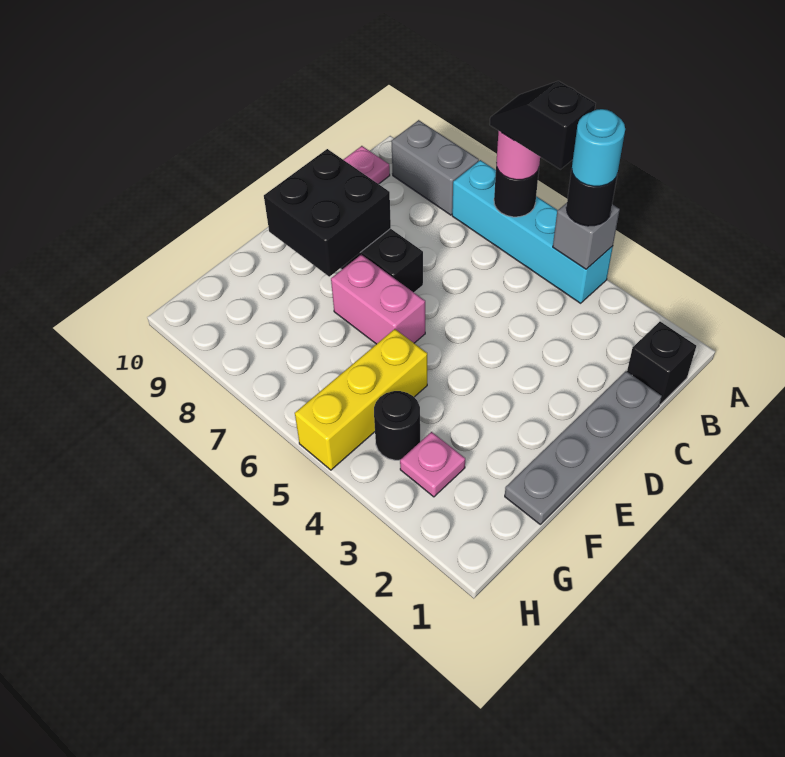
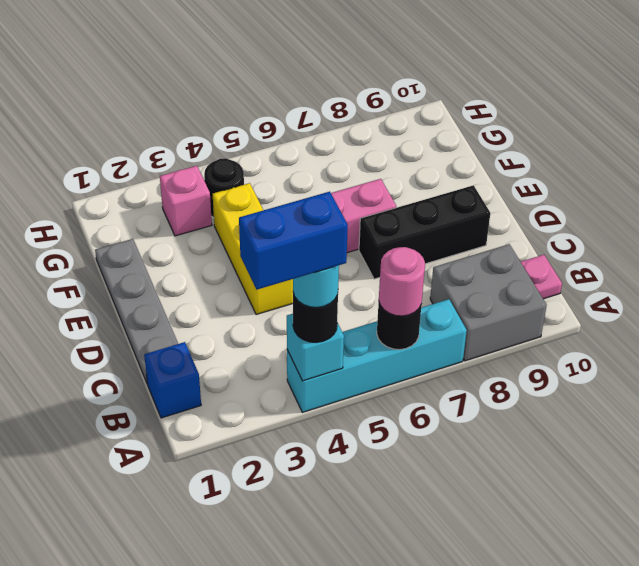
none -> blue brick A3:A4 level 5
grey brick A4 level 2 -> cyan brick A4 level 2
black slope A5:A6 level 4 top 5 -> none
grey brick A8:A9 level 1 -> grey brick A8:B9 level 1
black brick B1 level 1 -> blue brick B1 level 1
black brick D8:E9 level 2 -> none
yellow brick F5:H5 level 1 -> yellow brick D4:F4 level 1
pink plate G3 level 1 -> pink brick G3 level 1

